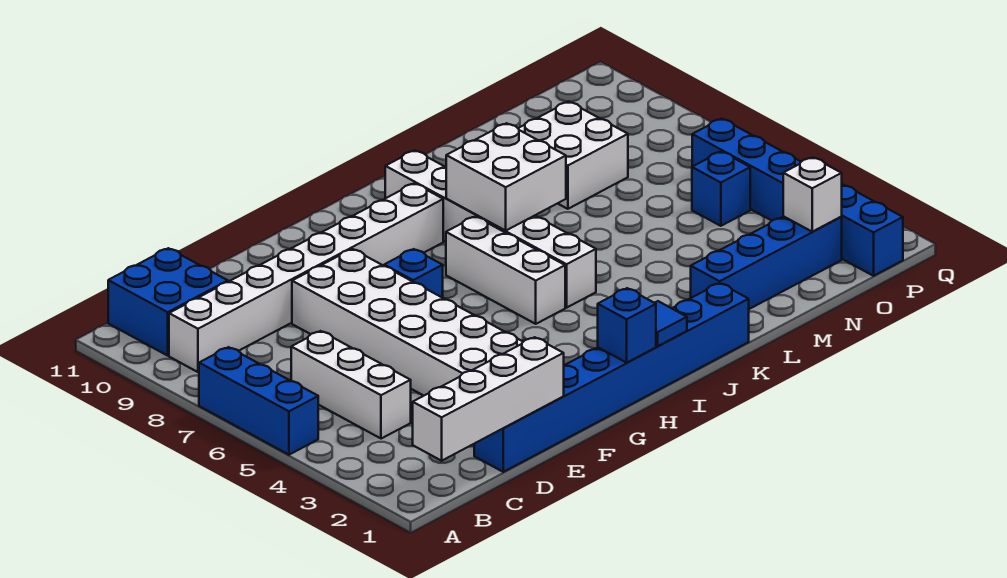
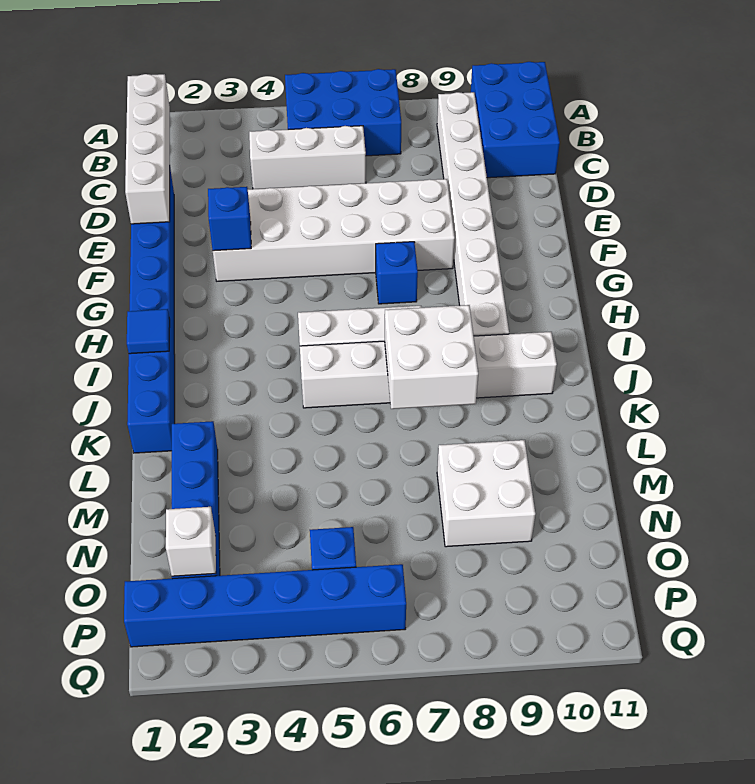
blue brick A5:A7 level 1 -> blue brick A5:B7 level 1
blue brick B10:C11 level 1 -> blue brick A10:C11 level 1
blue brick H1 level 2 -> blue brick F3 level 2

